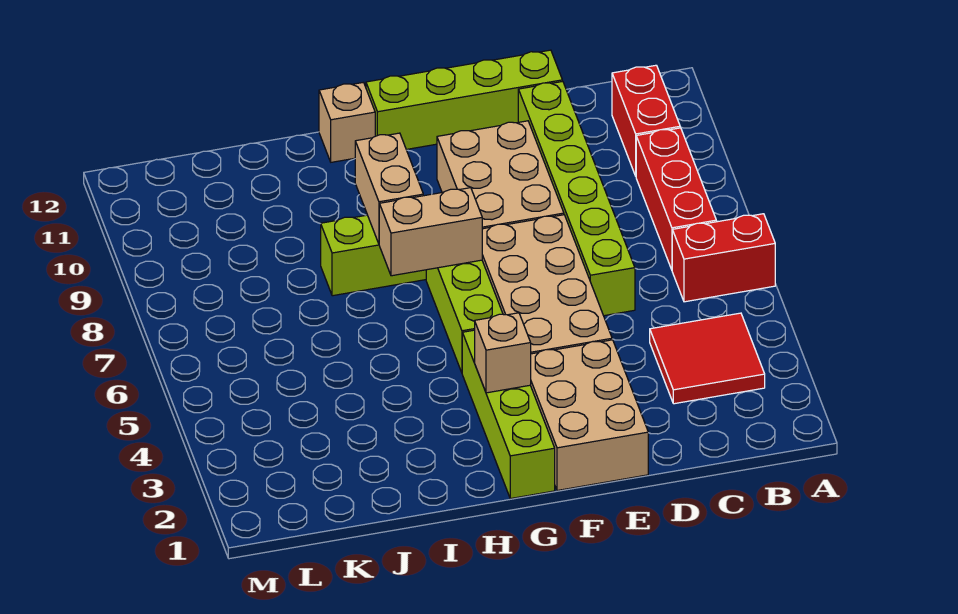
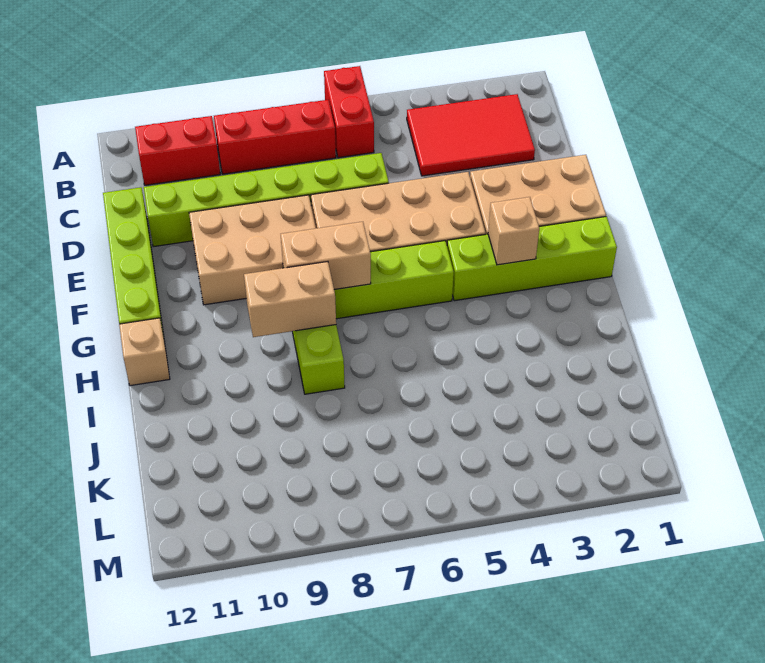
red tile B3:C4 level 1 -> red tile B2:C4 level 1
tan brick G7:H7 level 2 -> tan brick G7:G8 level 2

